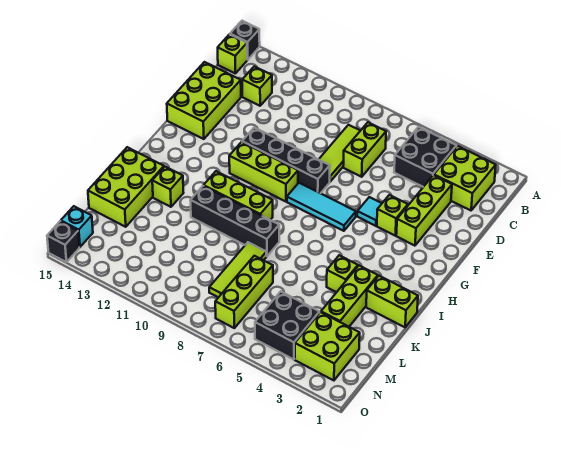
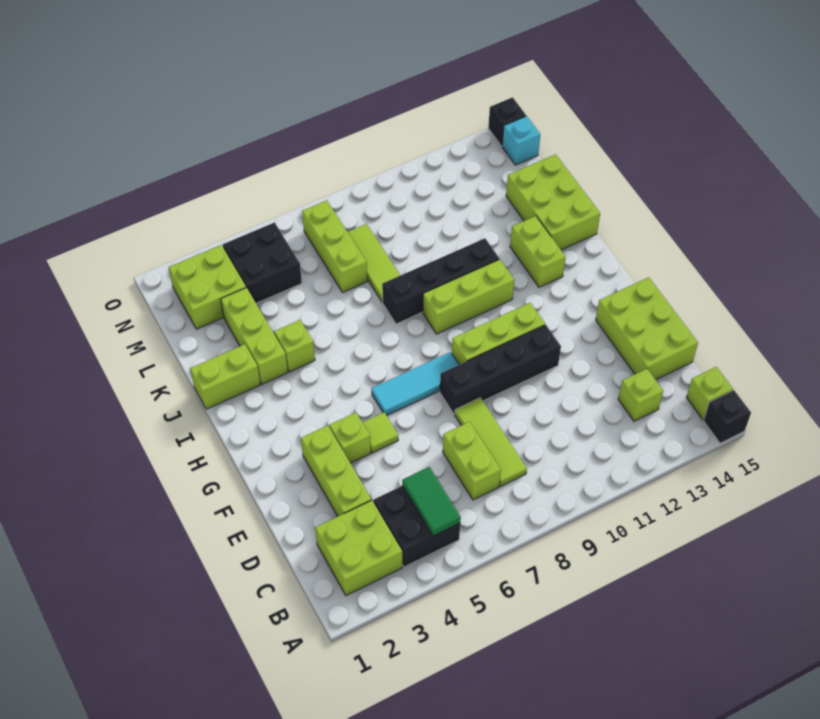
none -> green tile B5:C5 level 2
cyan tile F5 level 1 -> lime tile F5 level 1
lime brick J13 level 1 -> lime brick I13:J13 level 1

